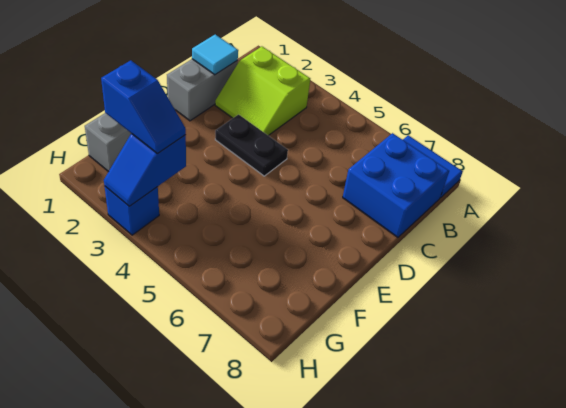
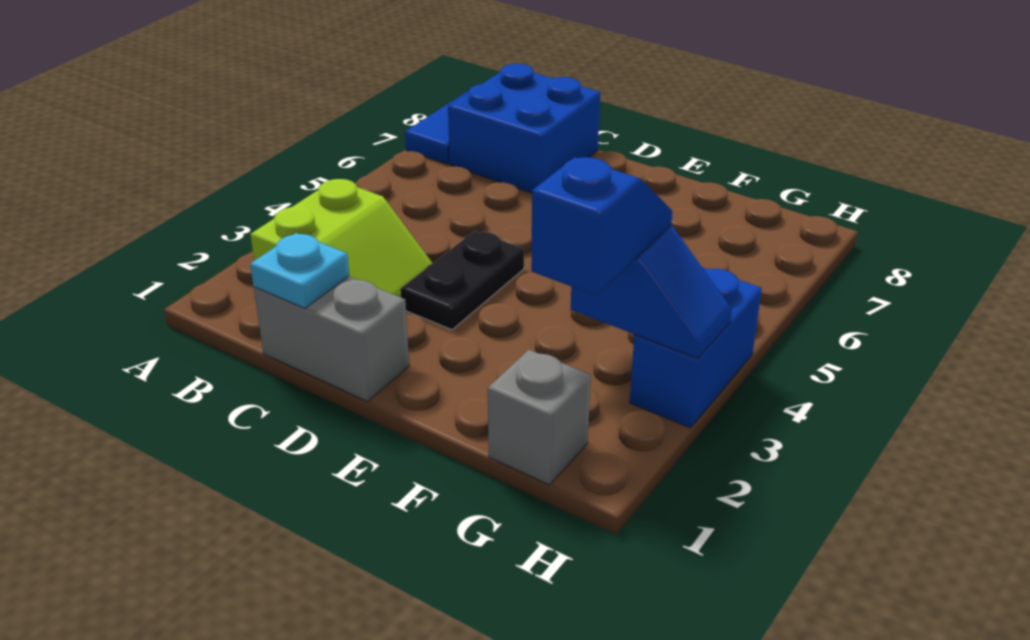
cyan tile C1 level 2 -> cyan plate C1 level 2
blue brick H3 level 1 -> blue brick H3:H4 level 1

